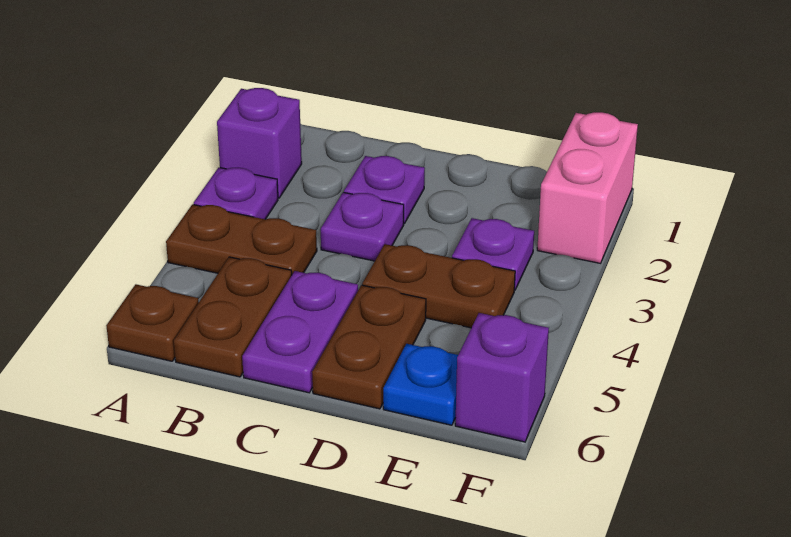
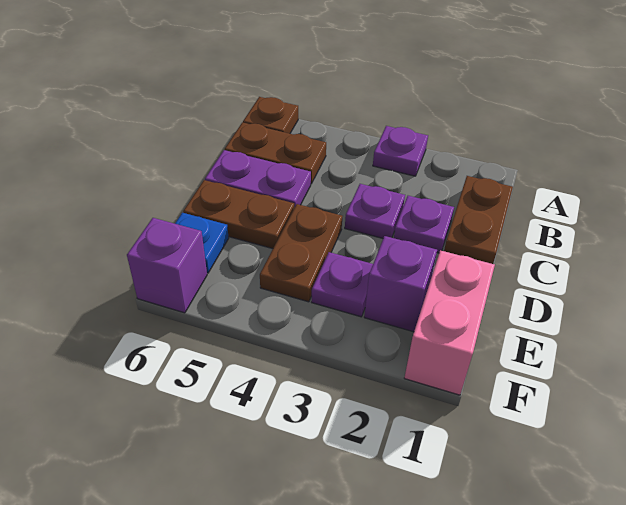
purple brick A2 level 1 -> purple brick E2 level 1
brown plate A4:B4 level 1 -> brown plate B1:C1 level 1
pink brick F1:F2 level 1 -> pink brick E1:F1 level 1

